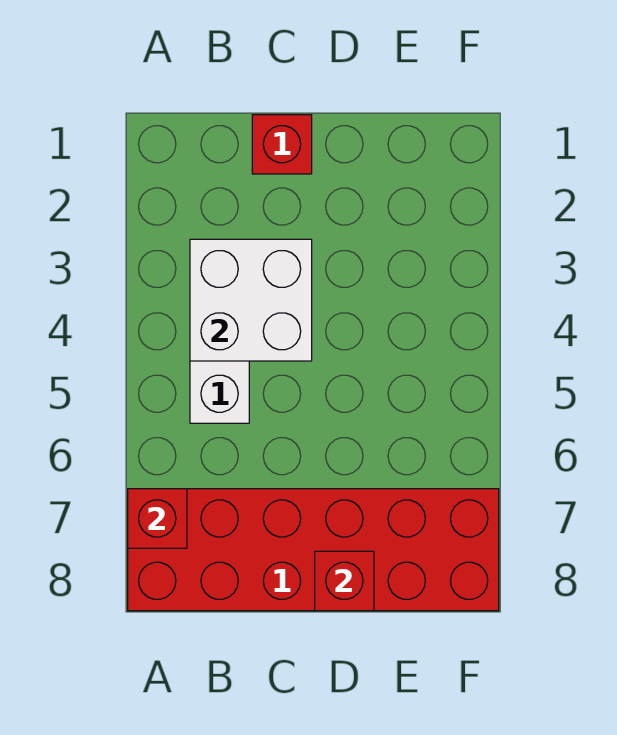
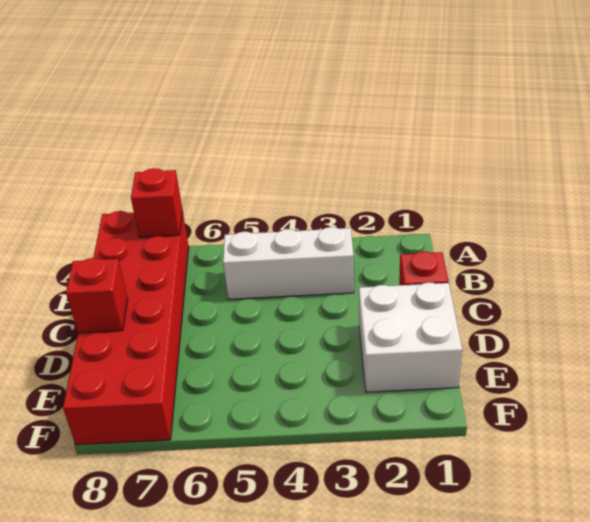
white brick B3:C4 level 2 -> white brick D1:E2 level 1

